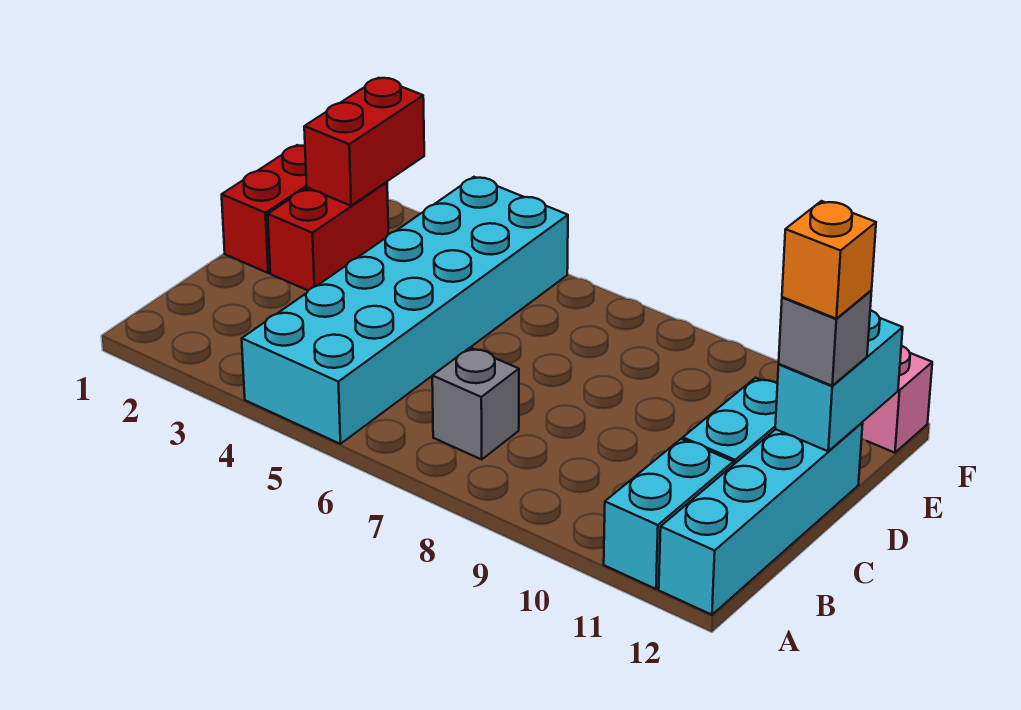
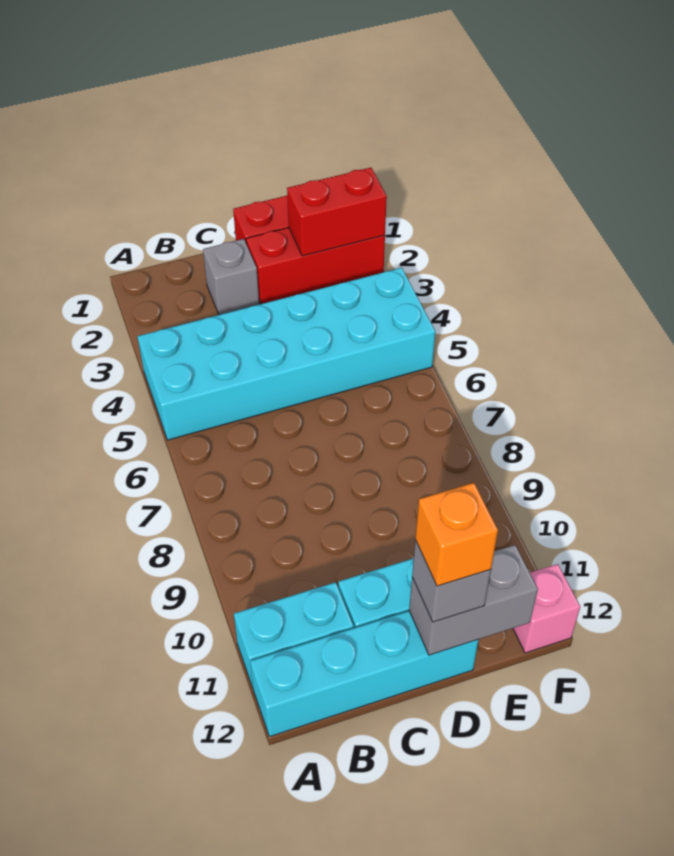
grey brick B7 level 1 -> grey brick C2 level 1
red brick D2:E2 level 1 -> red brick D2:F2 level 1
cyan brick D12:E12 level 2 -> grey brick D12:E12 level 2

